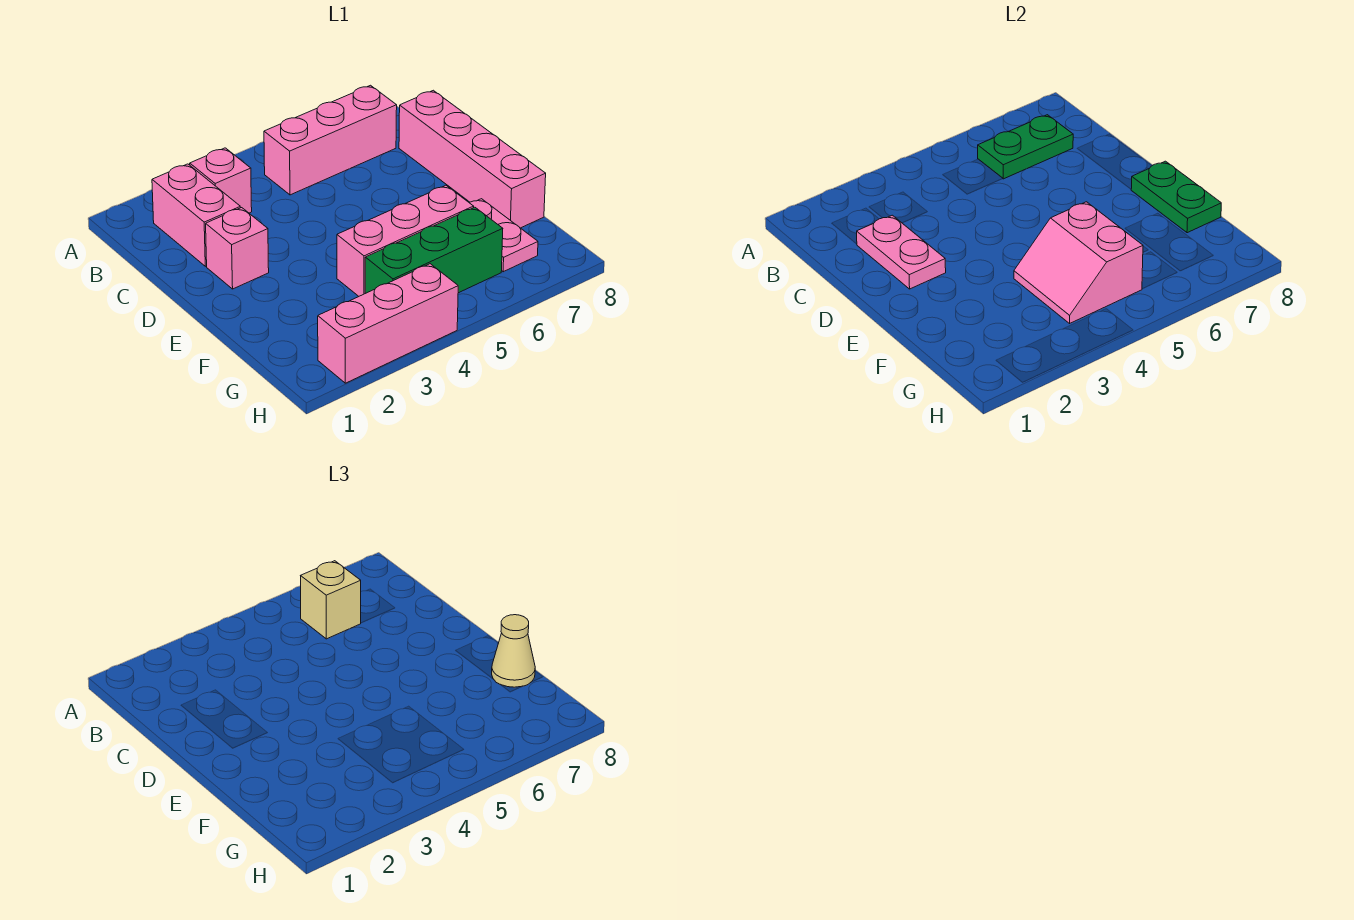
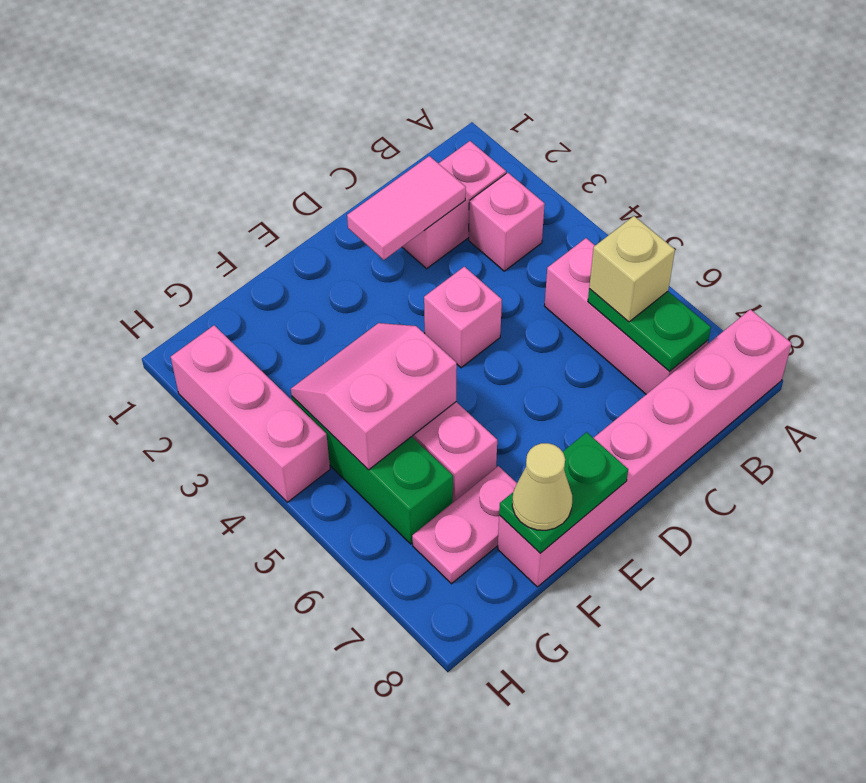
pink plate C2:D2 level 2 -> pink tile C2:D2 level 2
pink brick C8:F8 level 1 -> pink brick A8:F8 level 1
pink brick D2 level 1 -> pink brick D4 level 1

